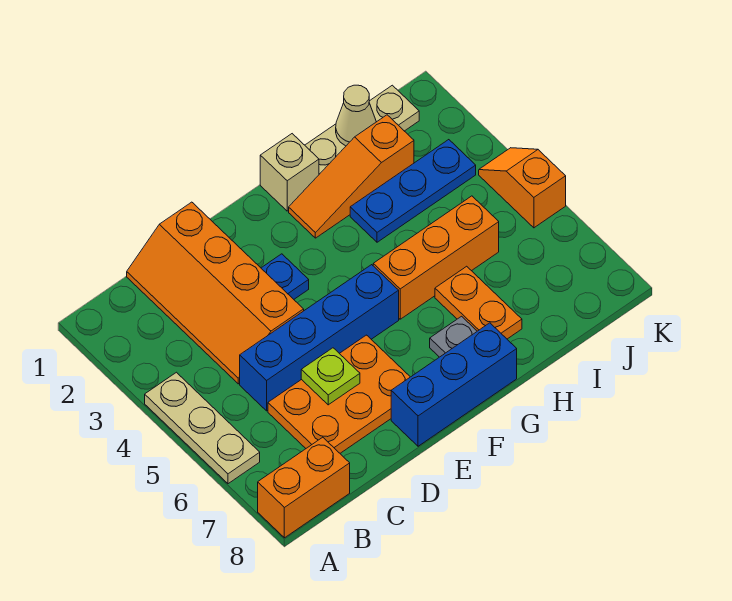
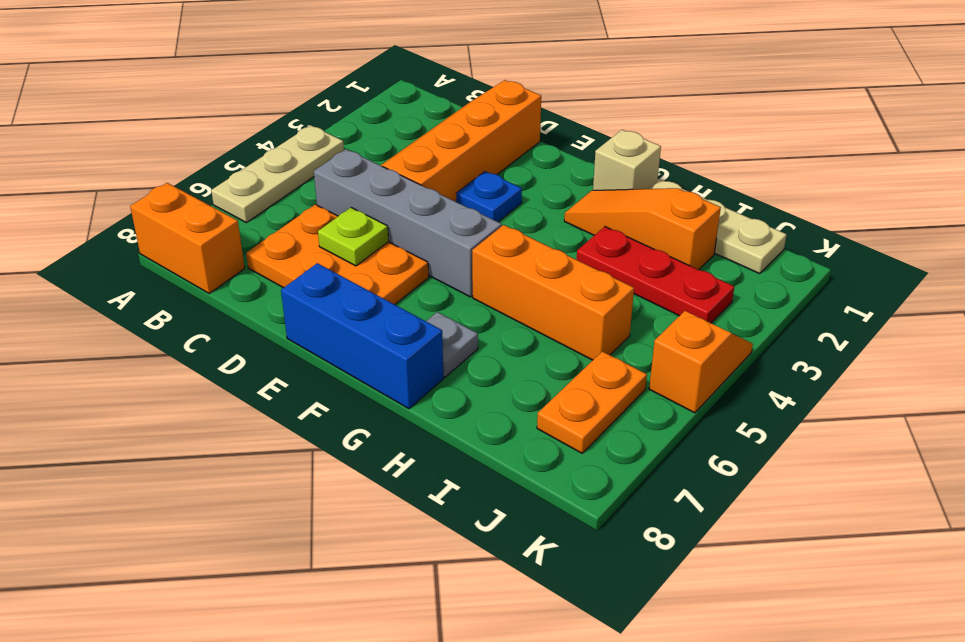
blue brick C5:F5 level 1 -> grey brick C5:F5 level 1
blue plate H3:J3 level 1 -> red plate H3:J3 level 1
orange plate H6:H7 level 1 -> orange plate J6:J7 level 1
tan cone I1 level 2 -> none

